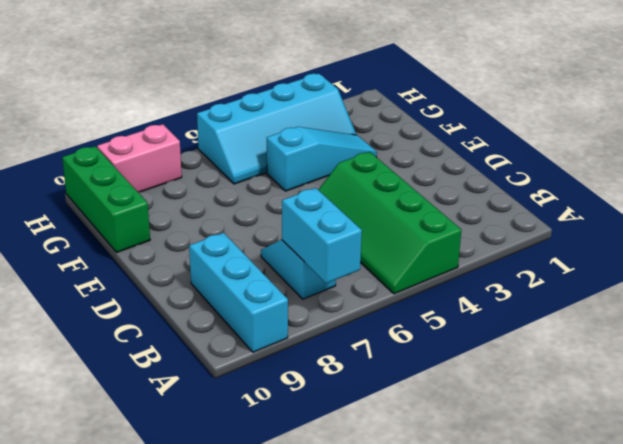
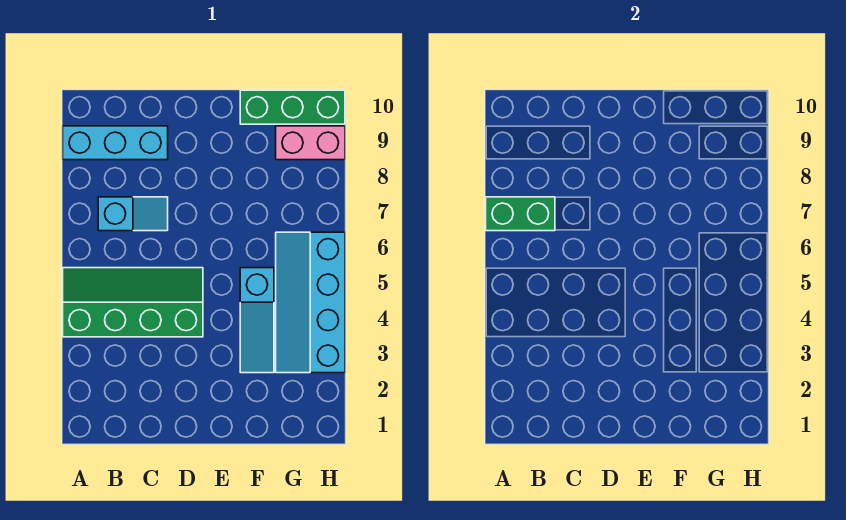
cyan brick A7:B7 level 2 -> green brick A7:B7 level 2
pink brick H8:H9 level 1 -> pink brick G9:H9 level 1

